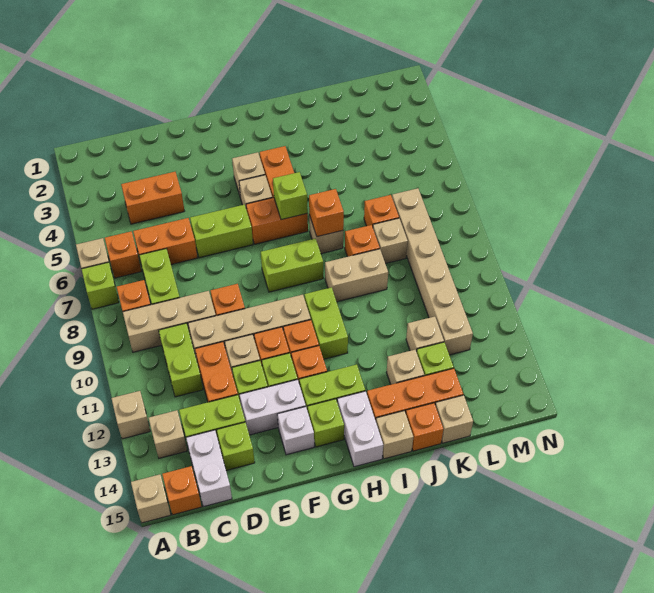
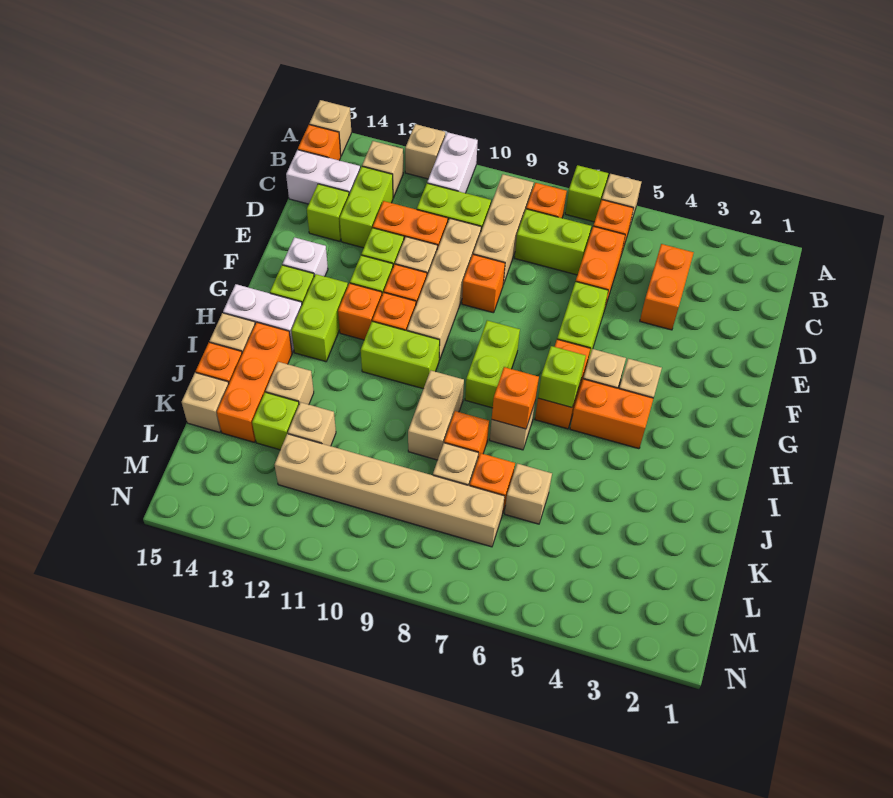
white brick E13:F13 level 1 -> white brick A11:B11 level 1
none -> tan brick K6 level 1

